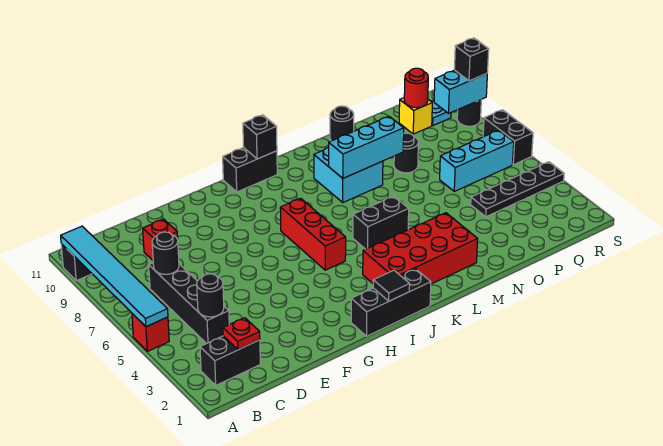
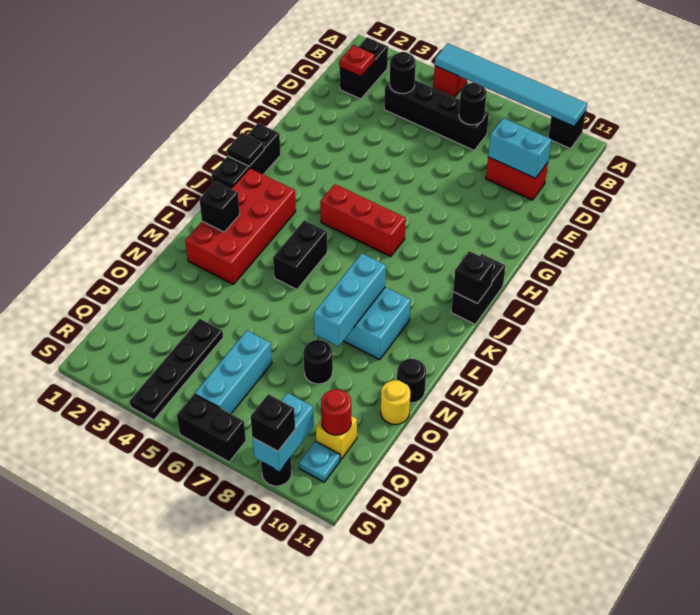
red brick D9 level 1 -> red brick D9:D10 level 1
none -> cyan brick D9:D10 level 2
none -> black brick L2 level 2
none -> yellow round brick O11 level 1

